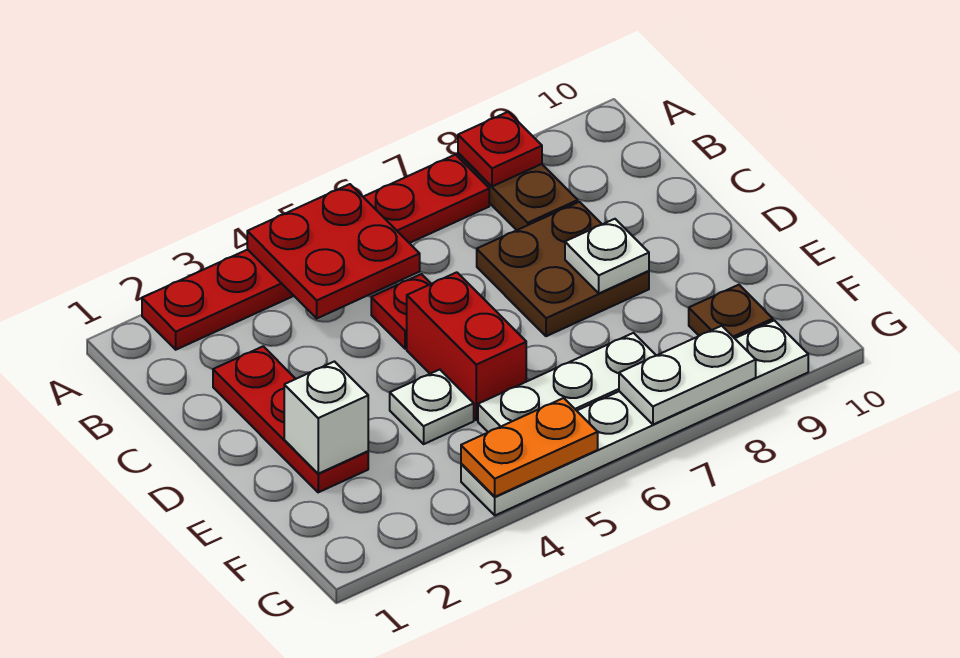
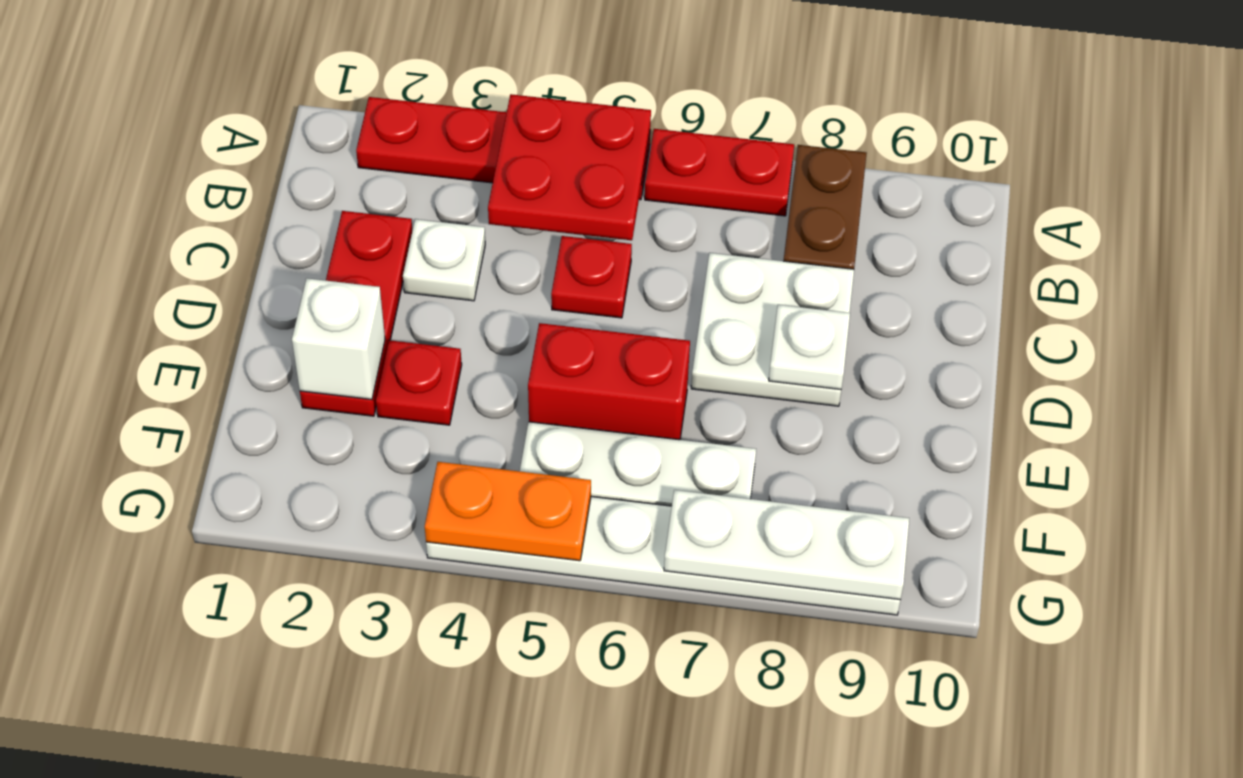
red plate A8 level 2 -> red plate E3 level 1
brown plate C7:D8 level 1 -> white plate C7:D8 level 1
red brick D5:E5 level 1 -> red brick E5:E6 level 1
white plate E4 level 1 -> white plate C3 level 1
brown plate F9 level 1 -> none
white plate G7:G8 level 2 -> white plate G7:G9 level 2

